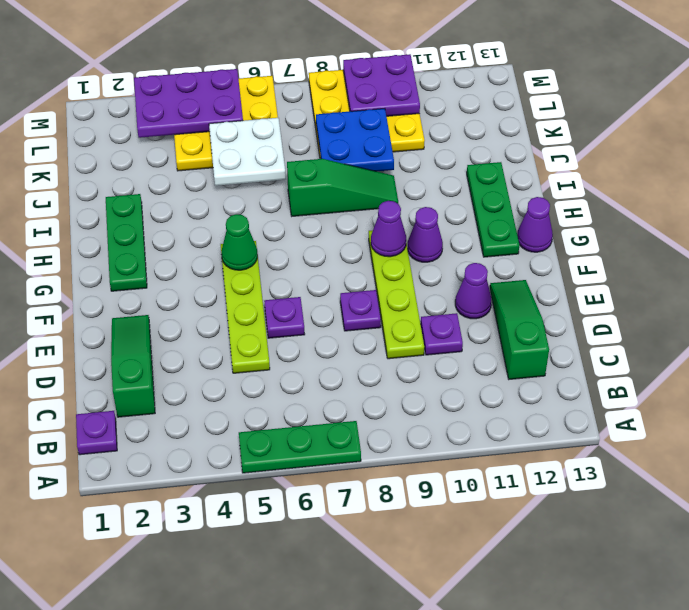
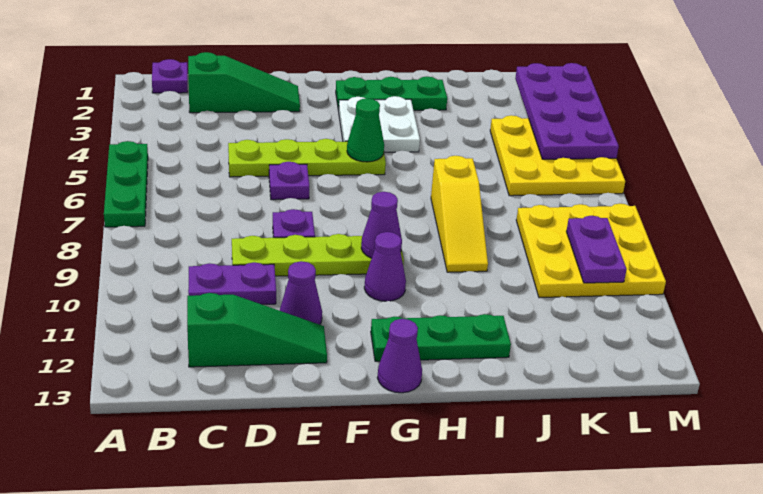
purple plate D10 level 1 -> purple plate C10:D10 level 1
green slope I7:I9 level 1 top 7 -> yellow slope I7:I9 level 1 top 7
white plate J5:K6 level 2 -> white plate G3:H4 level 1
blue plate J8:K9 level 2 -> none
purple plate L3:M5 level 2 -> purple plate L2:M5 level 2
purple plate L9:M10 level 2 -> purple plate L9:L10 level 2

